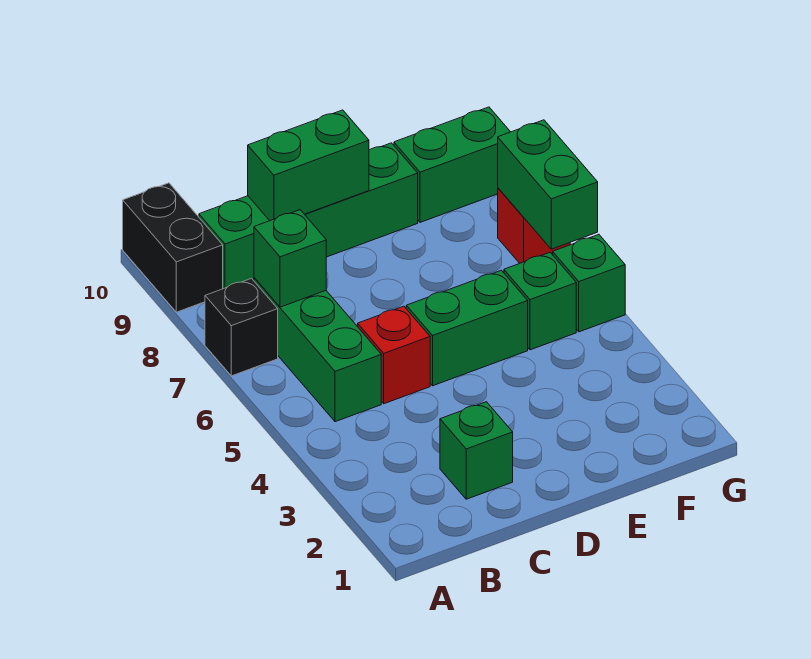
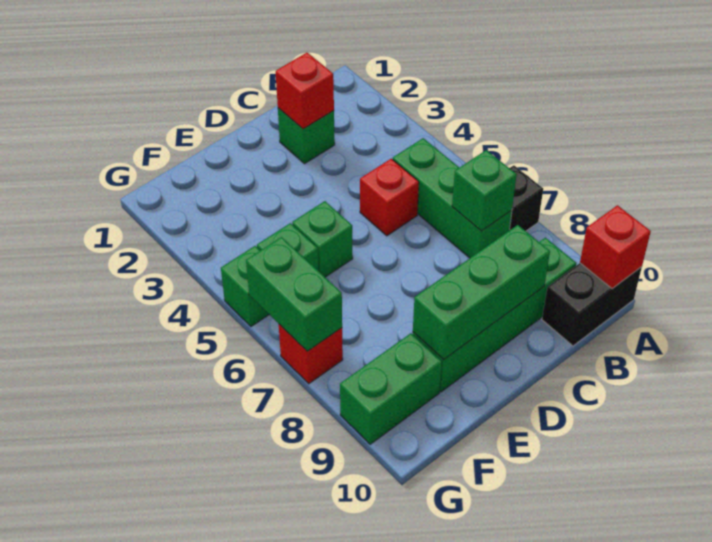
black brick A9:A10 level 1 -> black brick A10:B10 level 1
none -> red brick A10 level 2
none -> red brick C2 level 2
green brick C9:D9 level 2 -> green brick C9:E9 level 2
green brick D5:E5 level 1 -> green brick E5 level 1

